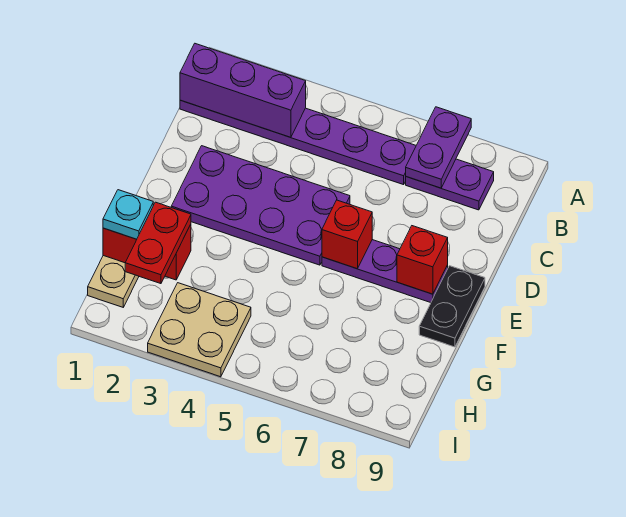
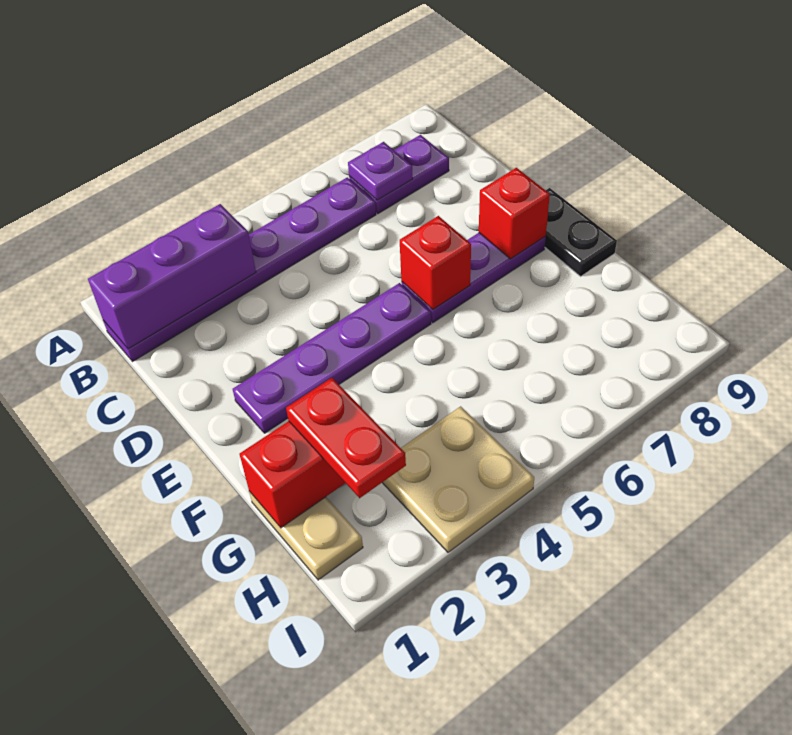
purple plate A7:B7 level 2 -> purple plate B7 level 2
purple plate D2:E5 level 1 -> purple plate E2:E5 level 1
cyan plate G1 level 3 -> none

